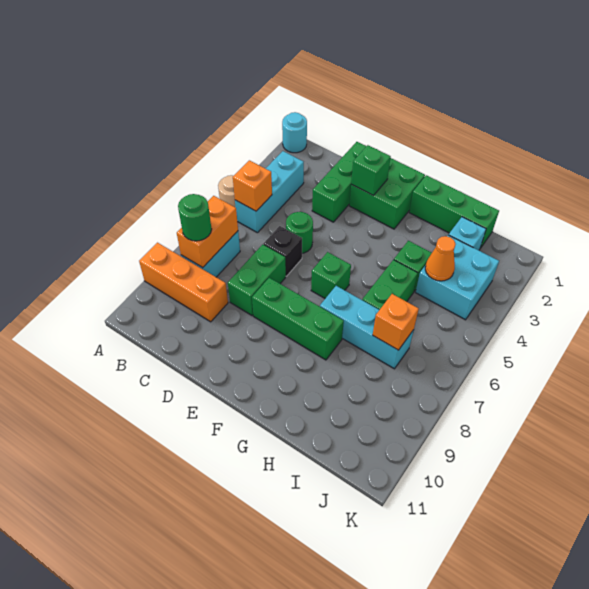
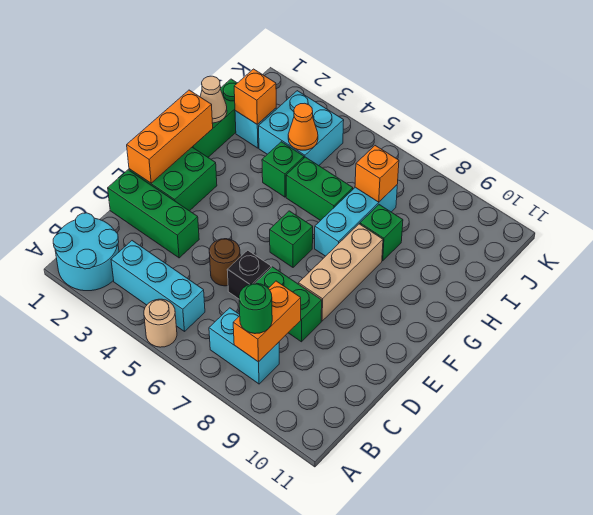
cyan round brick A1 level 1 -> cyan round brick A1:B2 level 1
orange brick A9:C9 level 1 -> orange brick E1:G1 level 2
orange brick B5 level 2 -> orange brick I2 level 2
orange brick B7:B8 level 2 -> orange brick B8:C8 level 2
green round brick D5 level 1 -> brown round brick D5 level 1
green brick E2 level 2 -> green brick H8 level 1
green brick E8:G8 level 1 -> tan brick E8:G8 level 1
none -> tan cone H1 level 2

